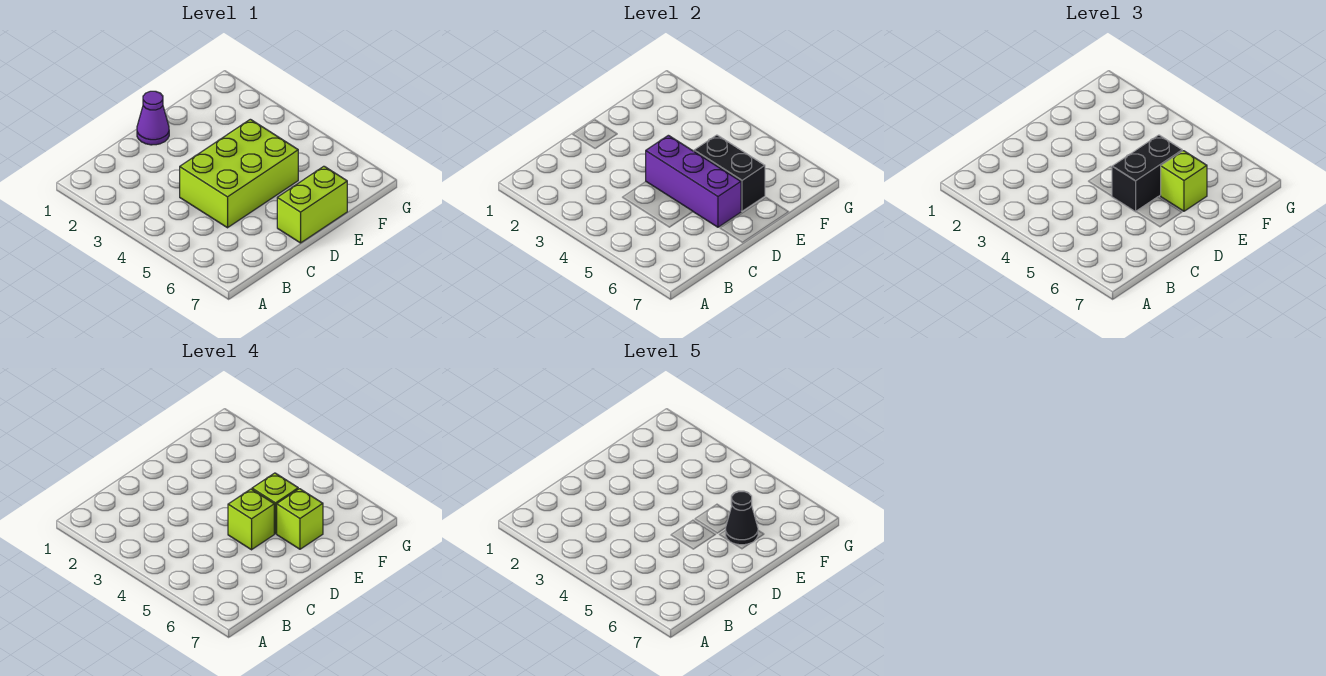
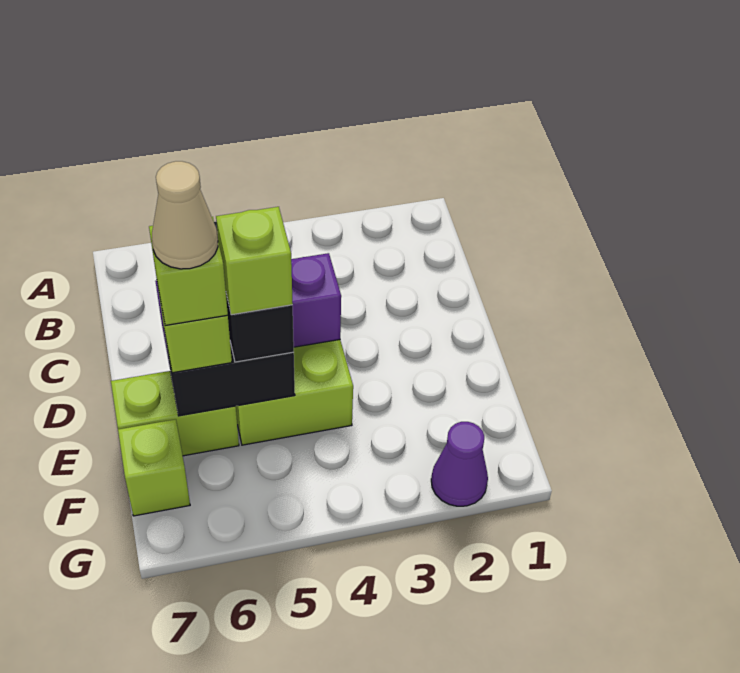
purple cone D1 level 1 -> purple cone G2 level 1
lime brick D5 level 4 -> lime brick F7 level 1
lime brick D7:E7 level 1 -> lime brick E6:E7 level 1
black cone E6 level 5 -> tan cone E6 level 5

